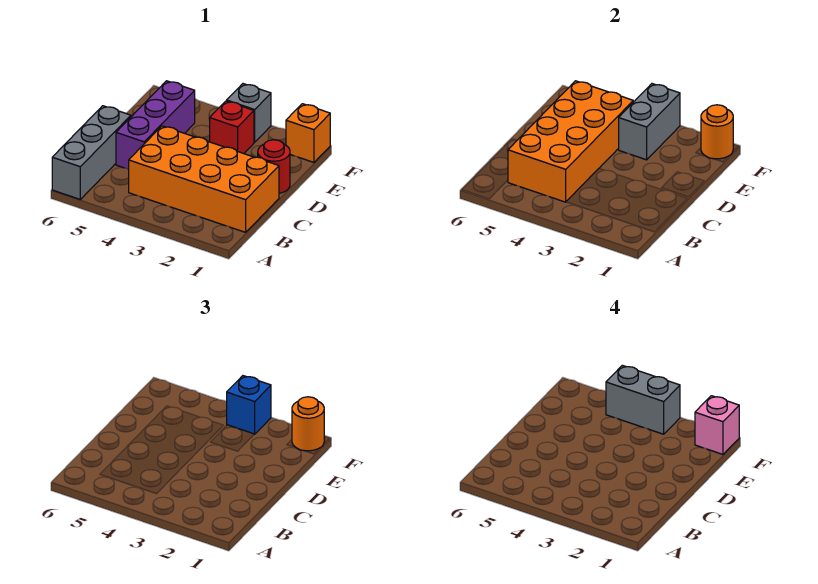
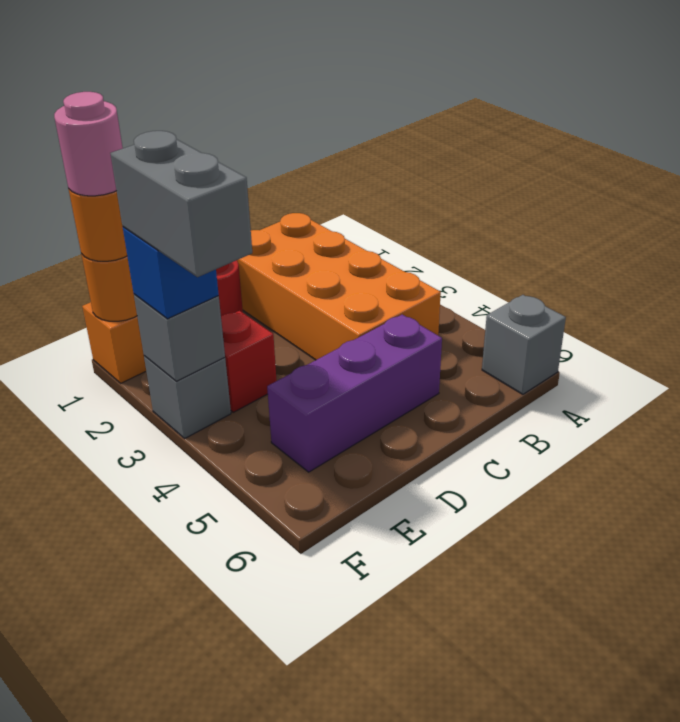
grey brick A6:C6 level 1 -> grey brick A6 level 1
orange brick B4:E5 level 2 -> none
grey brick E3:F3 level 2 -> grey brick F3 level 2
pink brick F1 level 4 -> pink round brick F1 level 4

